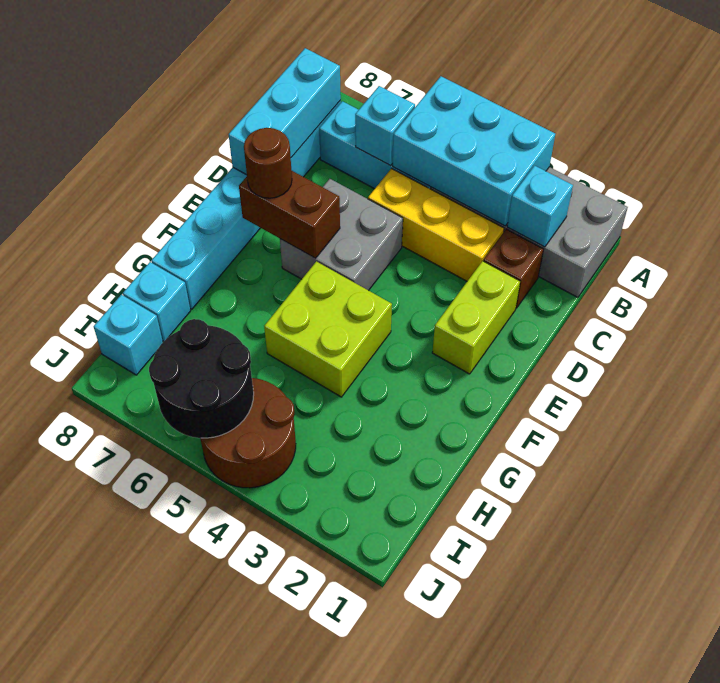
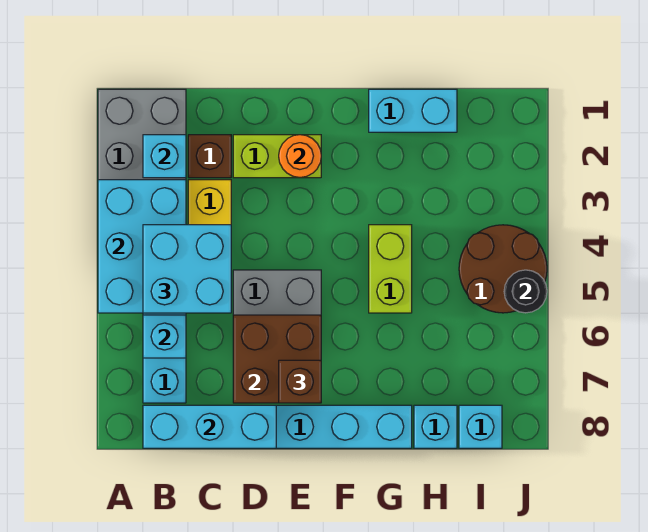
none -> cyan brick B4:C5 level 3
none -> orange round brick E2 level 2
brown brick E6:E7 level 2 -> brown brick D6:E7 level 2
brown round brick E7 level 3 -> brown brick E7 level 3
lime brick F4:G5 level 1 -> lime brick G4:G5 level 1
none -> cyan brick G1:H1 level 1
black round brick I5:J6 level 2 -> black round brick J5 level 2

